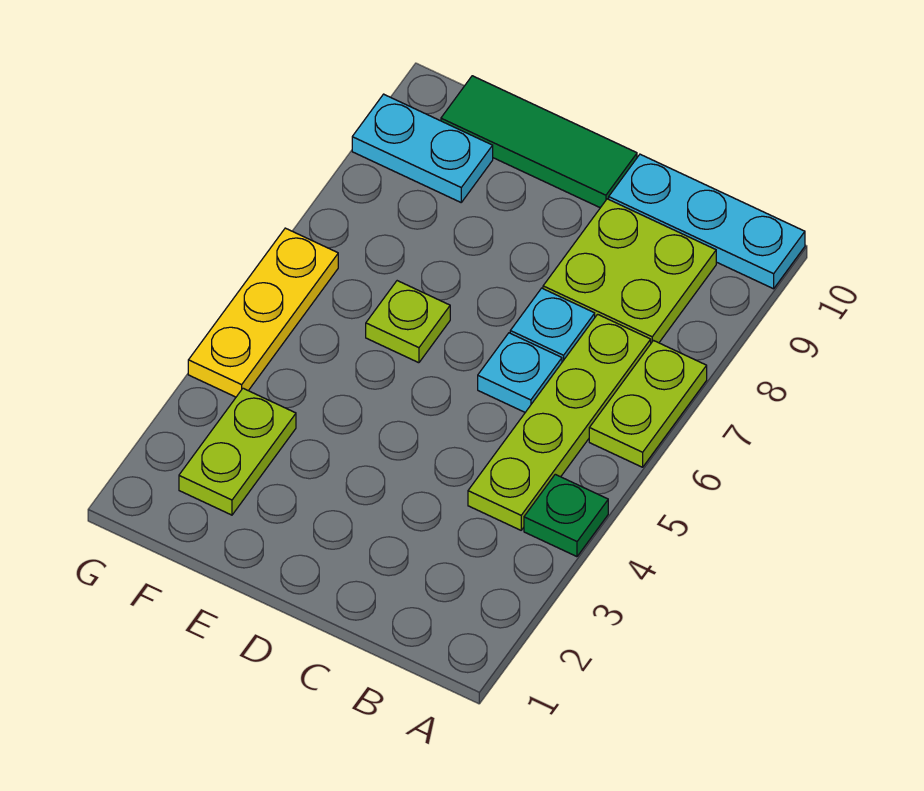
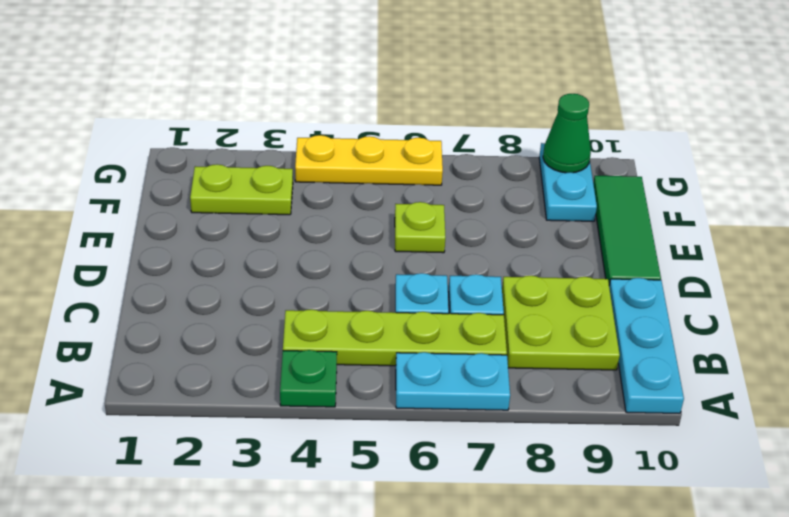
lime plate A6:A7 level 1 -> cyan plate A6:A7 level 1
none -> green cone G9 level 2

